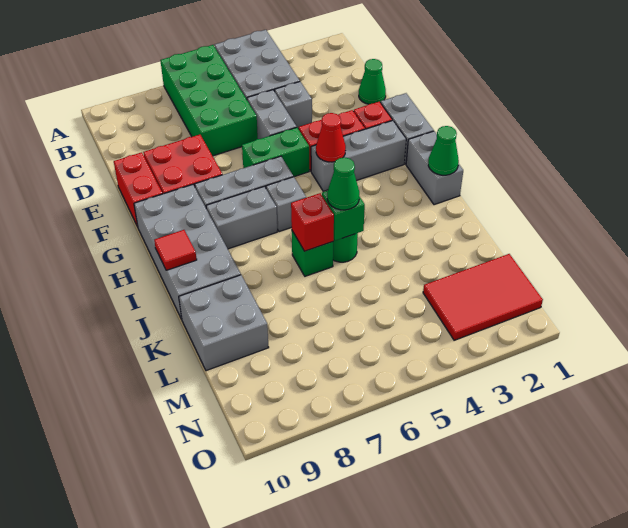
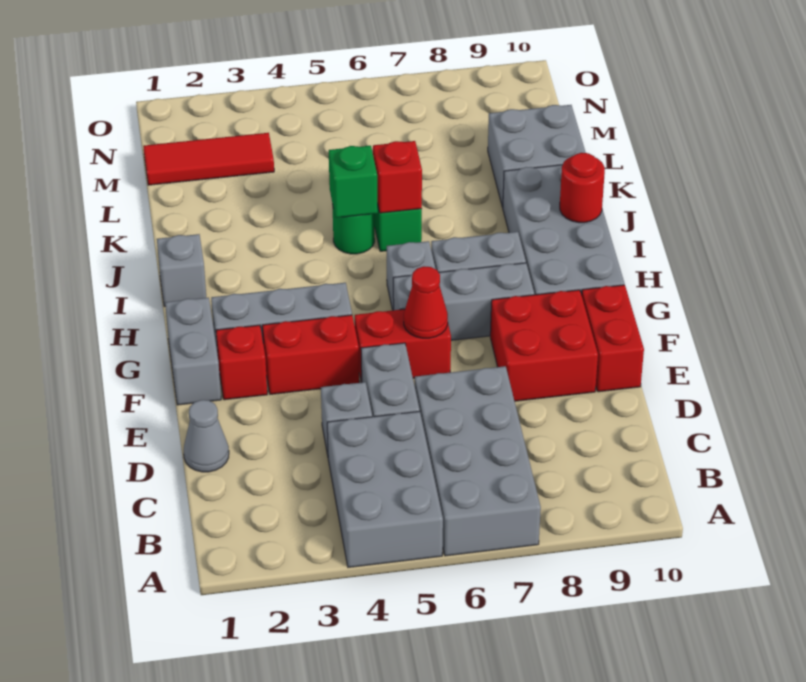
green brick A6:D7 level 1 -> grey brick A6:D7 level 1
green cone D1 level 1 -> grey cone D1 level 1
green brick F5:F6 level 1 -> red brick F5:F6 level 1
red cone G4 level 2 -> red cone F6 level 2
grey brick H1:I1 level 1 -> grey brick I1 level 1
green cone I1 level 2 -> none
red tile I10 level 2 -> red round brick I10 level 2
green cone J5 level 3 -> none
red tile M1:N3 level 1 -> red tile M1:M3 level 1

